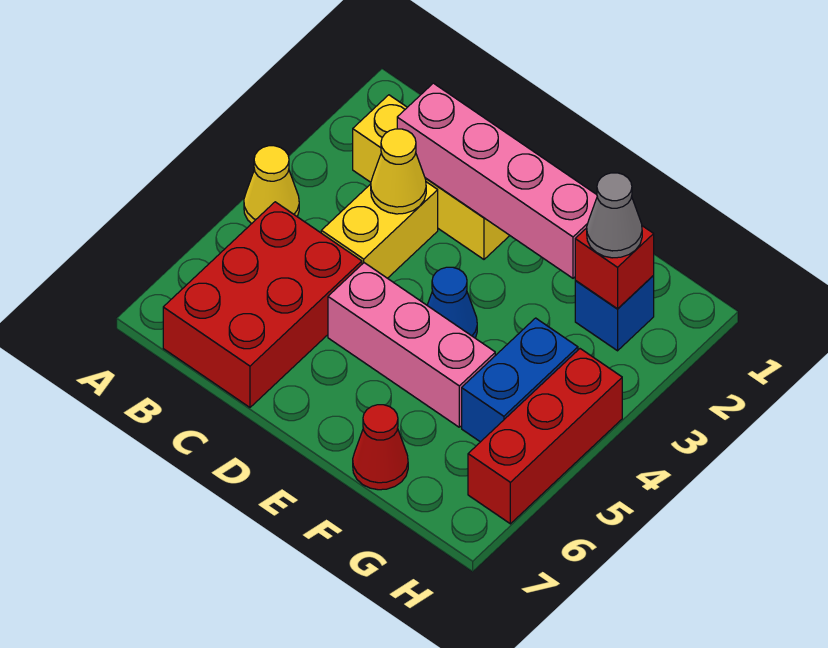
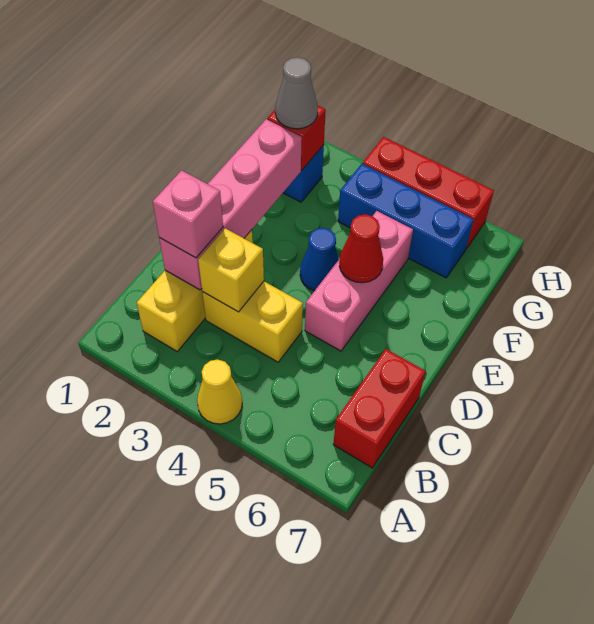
red brick B5:C7 level 1 -> red brick B7:C7 level 1
none -> pink brick C2 level 3
yellow cone C3 level 2 -> yellow brick C3 level 2
red cone F7 level 1 -> red cone E5 level 2
blue brick G4:G5 level 1 -> blue brick G4:G6 level 1

